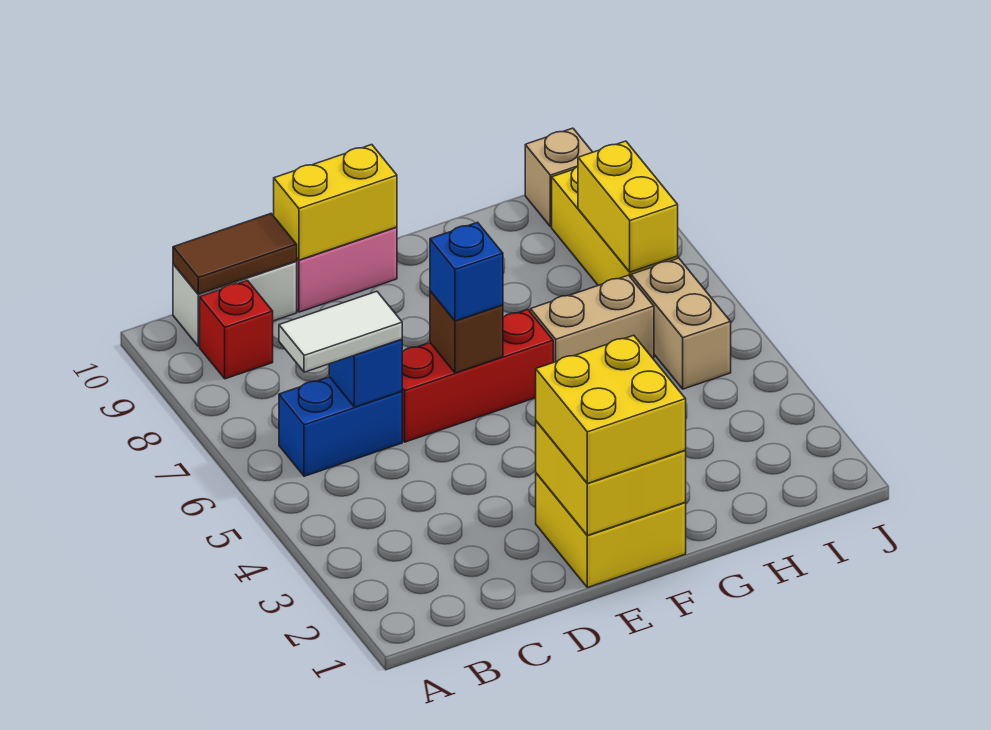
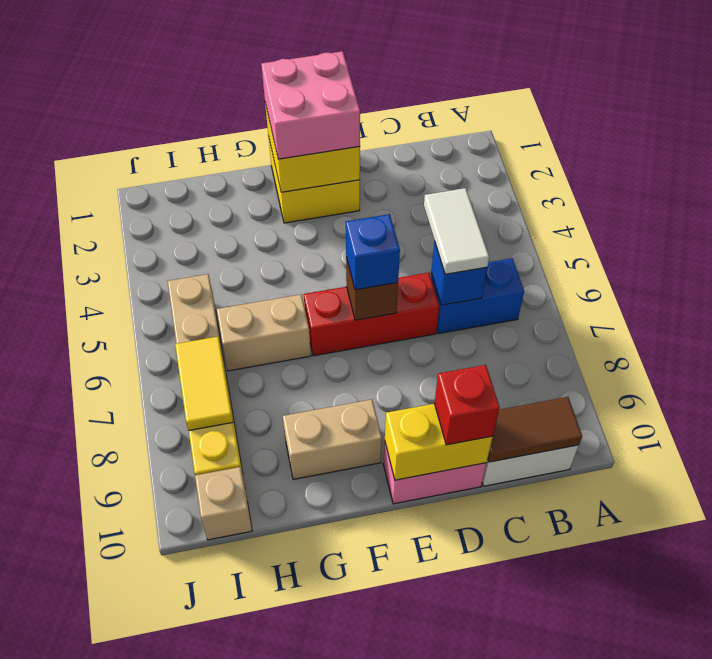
white tile B6:C6 level 3 -> white tile C5:C6 level 3
red brick B9 level 1 -> red brick D10 level 3
yellow brick E1:F2 level 3 -> pink brick E1:F2 level 3
none -> tan brick F9:G9 level 1
yellow brick I7:I8 level 2 -> yellow tile I7:I8 level 2

